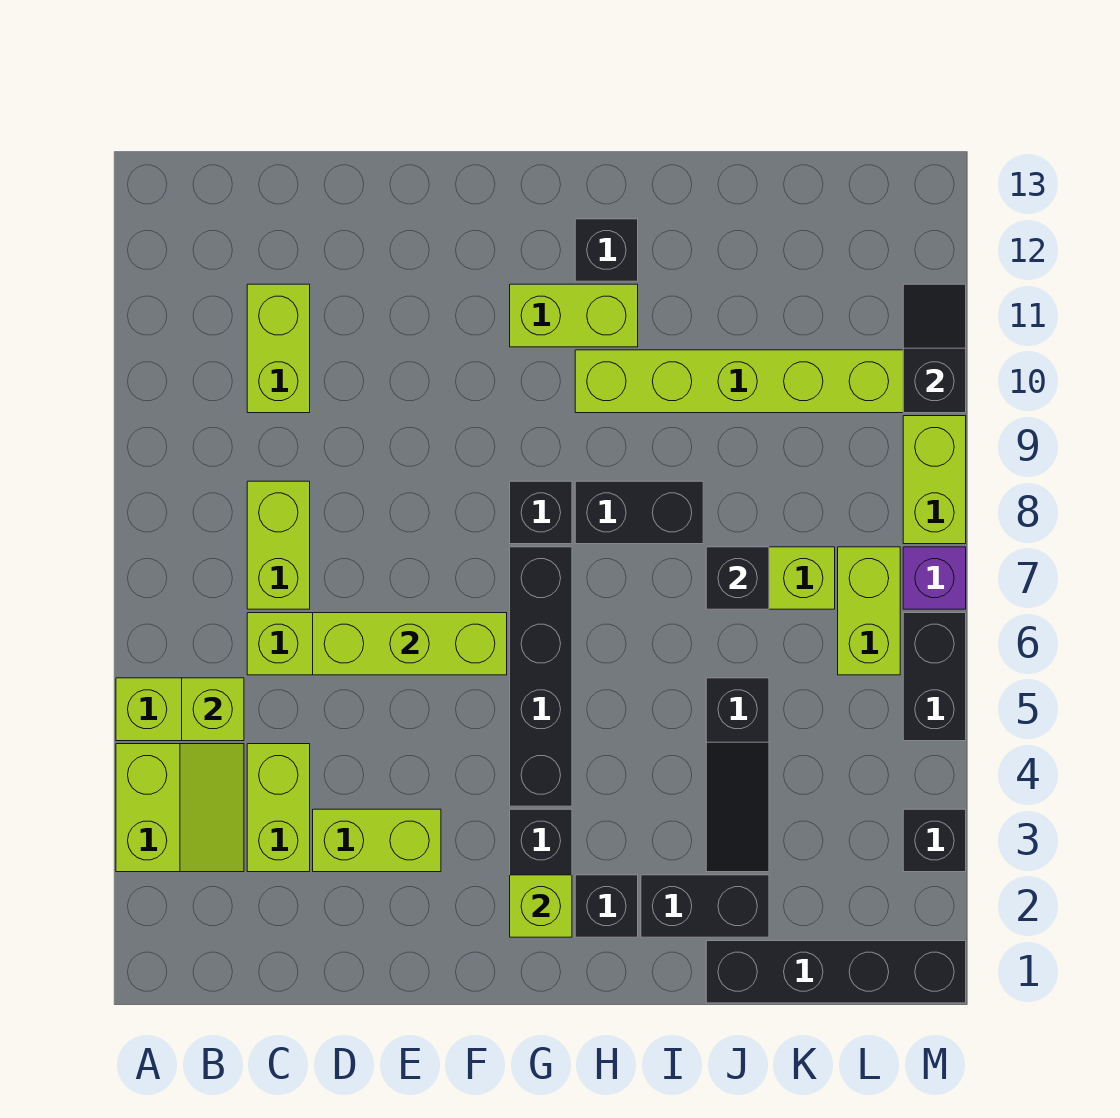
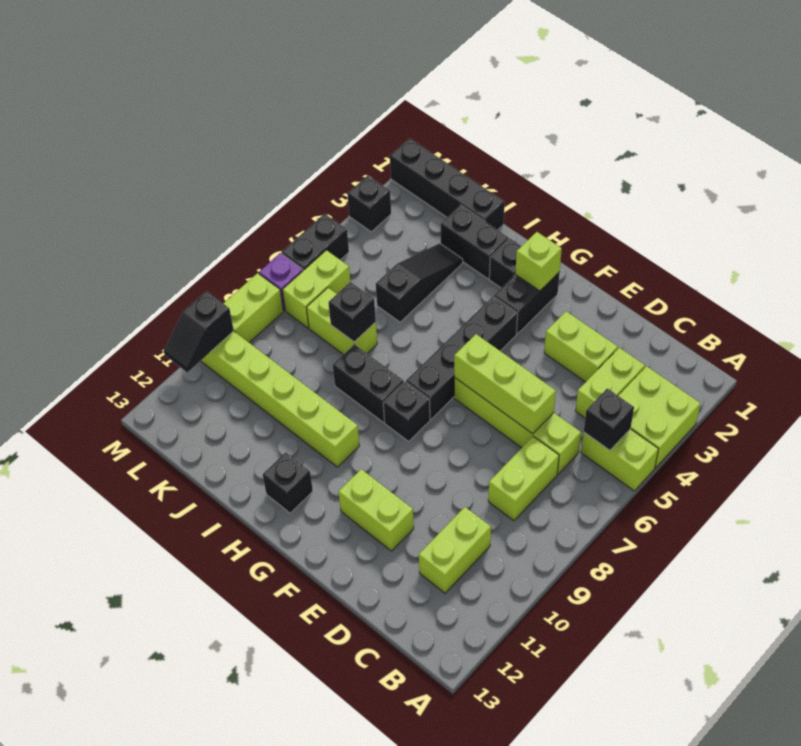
lime slope A3:B4 level 1 top A -> lime brick A3:B4 level 1
lime brick B5 level 2 -> black brick B5 level 2
lime brick G11:H11 level 1 -> lime brick E11:F11 level 1

